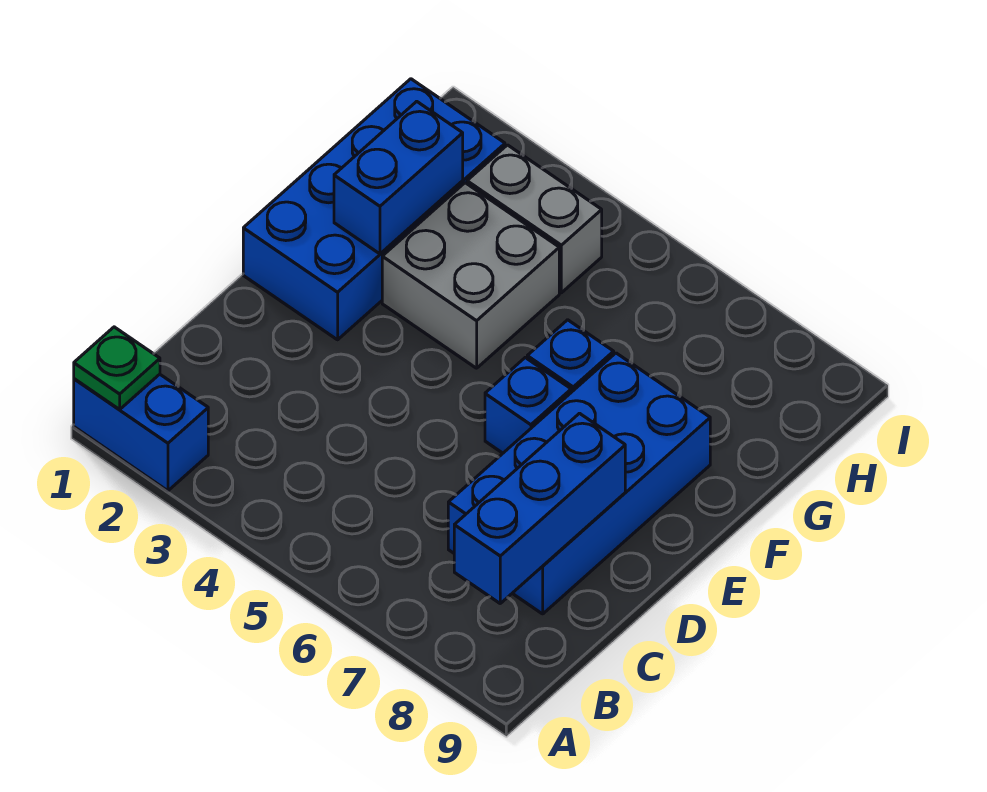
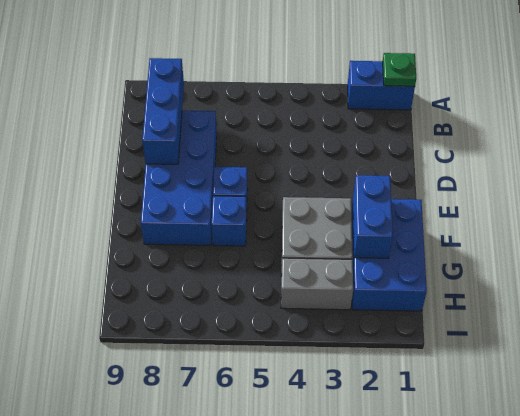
blue brick E1:H2 level 1 -> blue brick F1:H2 level 1

